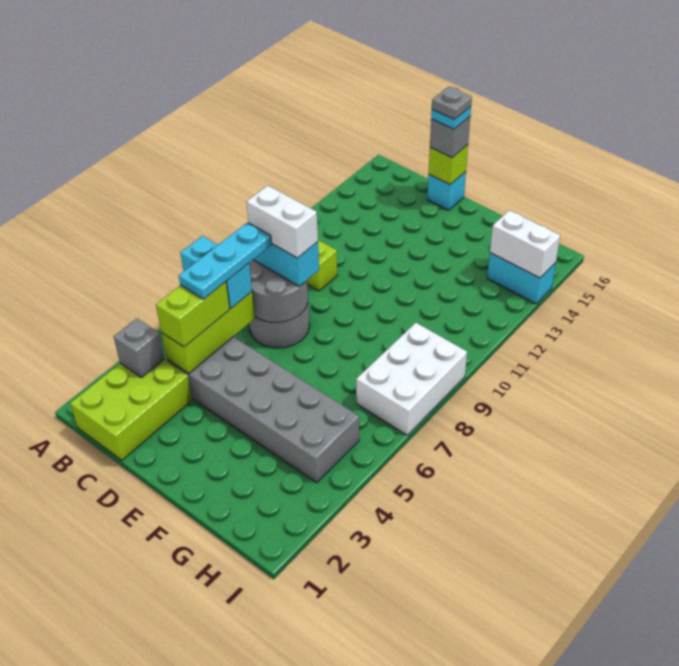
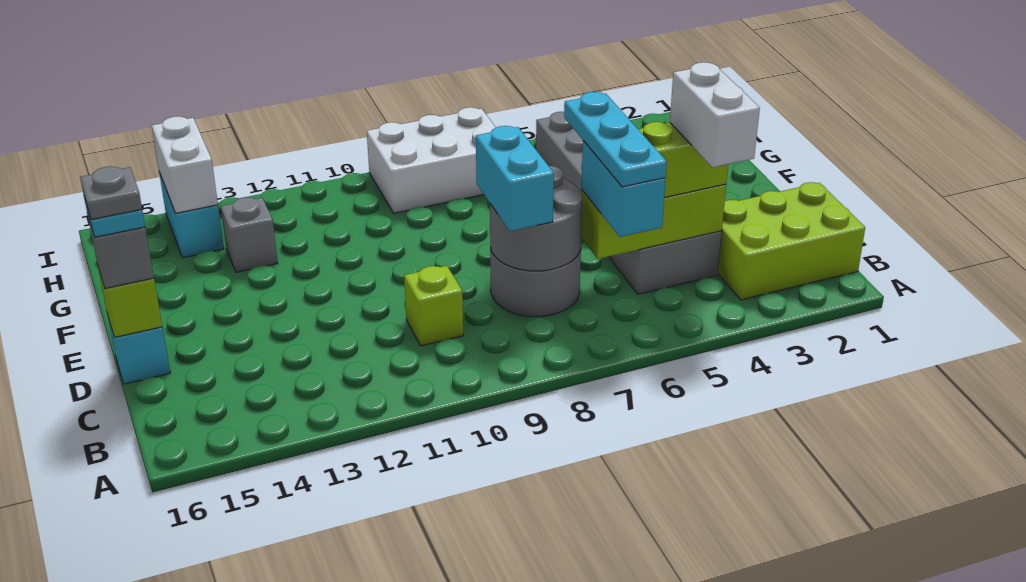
grey brick B3 level 2 -> grey brick G13 level 1
cyan plate C5:C7 level 4 -> cyan plate B6:D6 level 4
white brick C8:D8 level 4 -> white brick B4:C4 level 4

